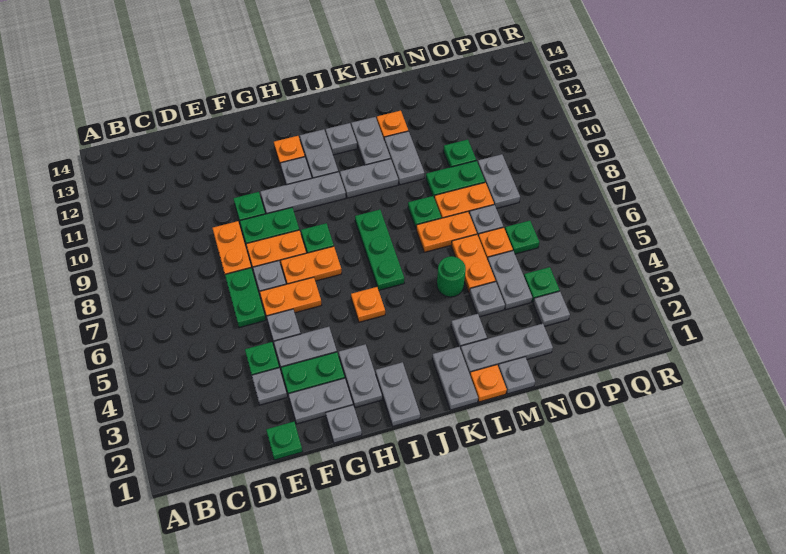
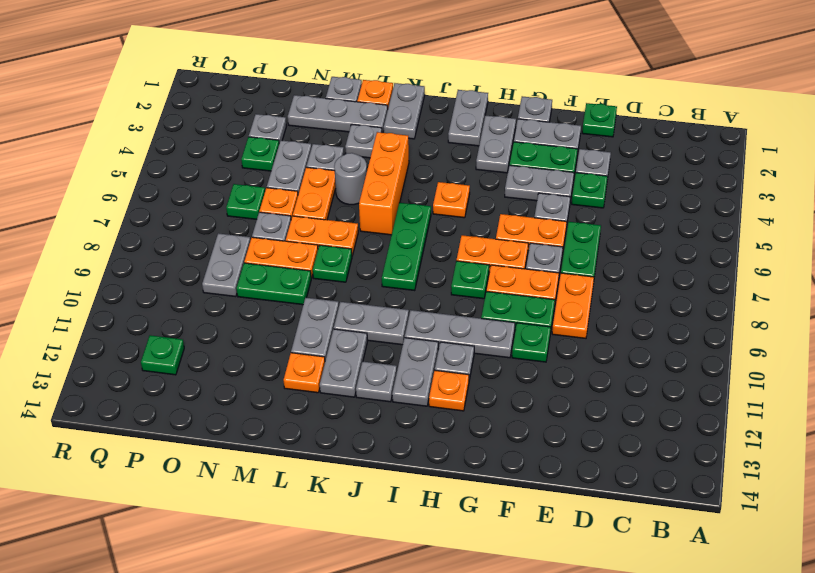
none -> orange brick K4:K6 level 1
green round brick L5 level 1 -> grey round brick L5 level 1
green plate N10 level 1 -> green plate P12 level 1

